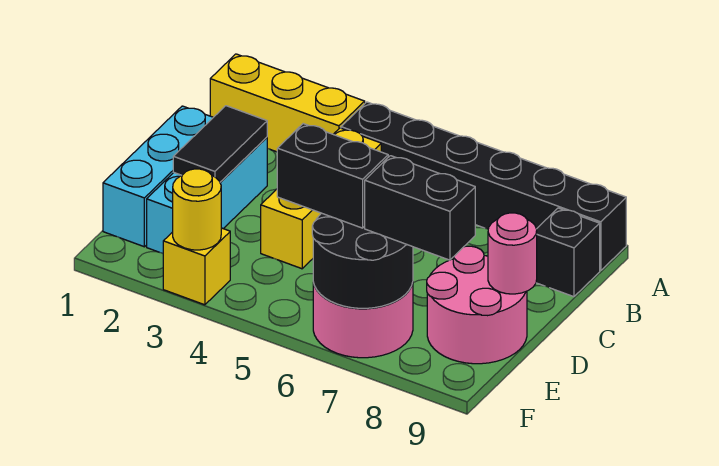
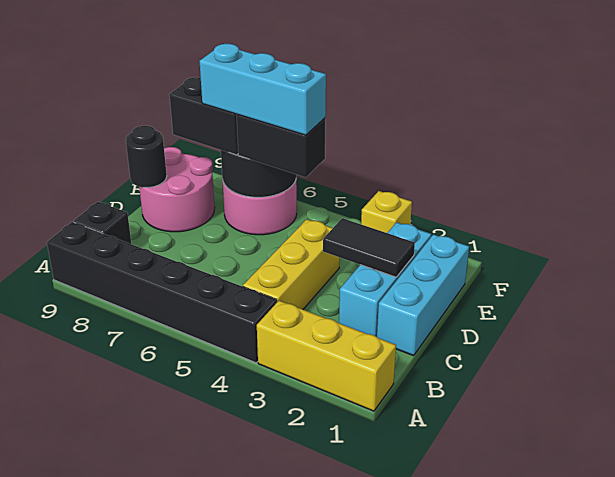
black tile C2:D2 level 2 -> black tile D2:D3 level 2
pink round brick D9 level 2 -> black round brick D9 level 2
none -> cyan brick E5:E7 level 4
yellow round brick F3 level 2 -> none

